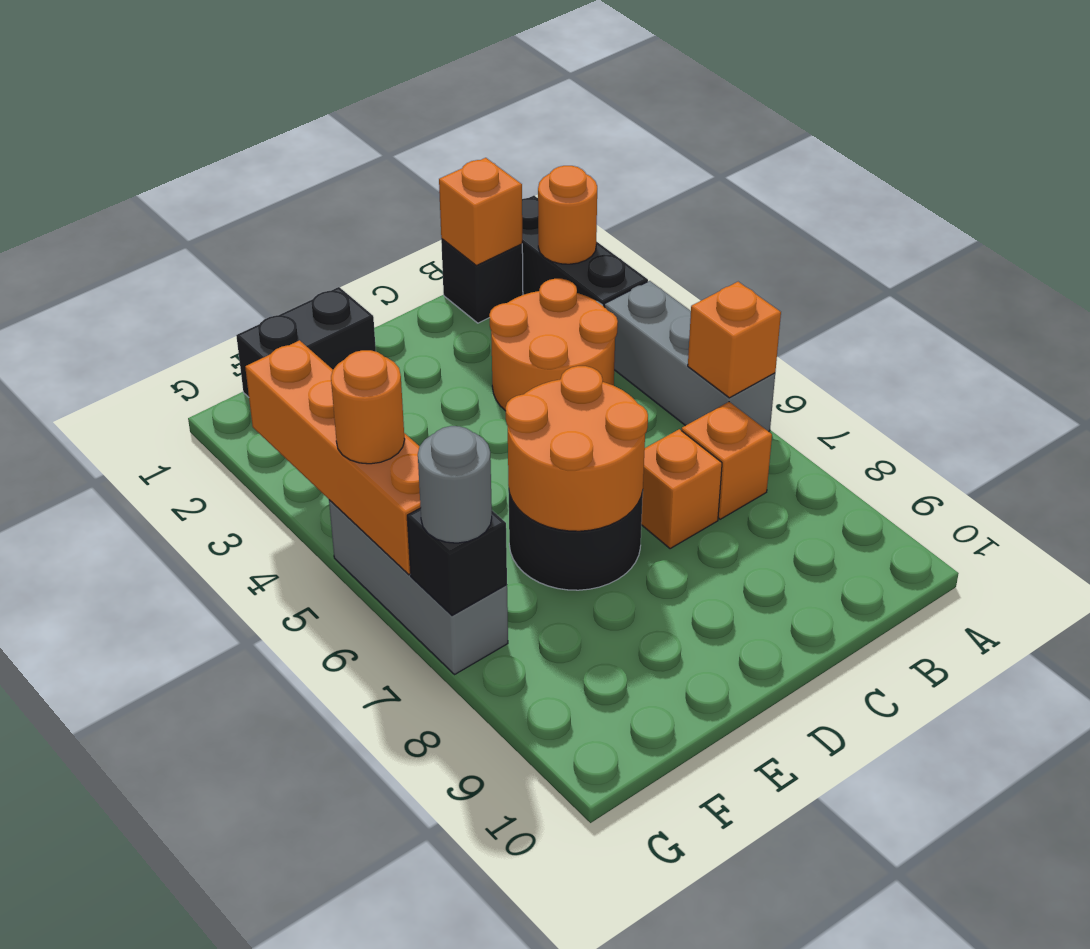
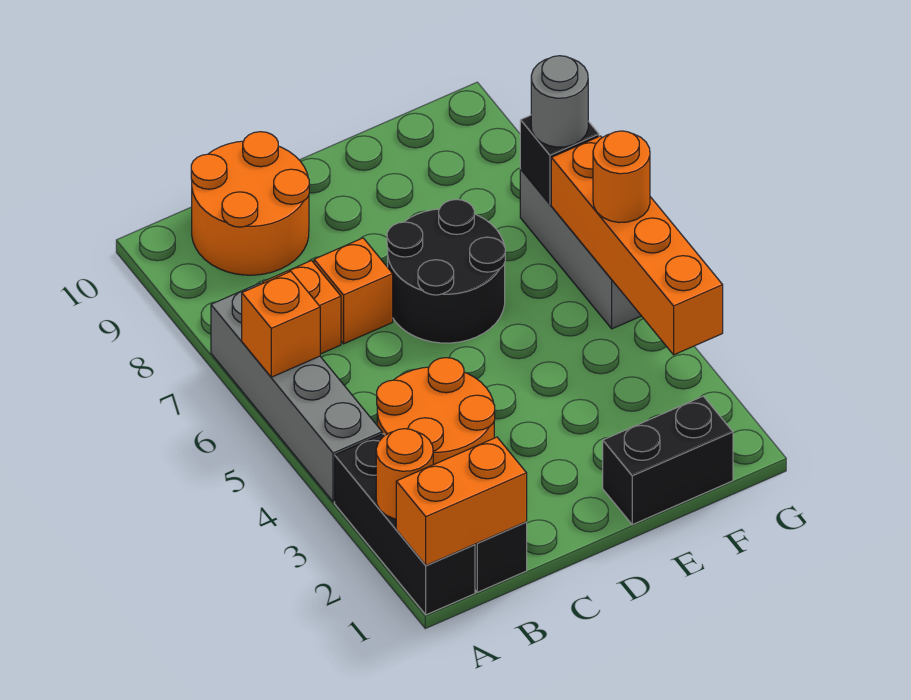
grey brick A4:A6 level 1 -> grey brick A4:A7 level 1
orange brick B1 level 2 -> orange brick A1:B1 level 2
orange round brick D6:E7 level 2 -> orange round brick B9:C10 level 1

